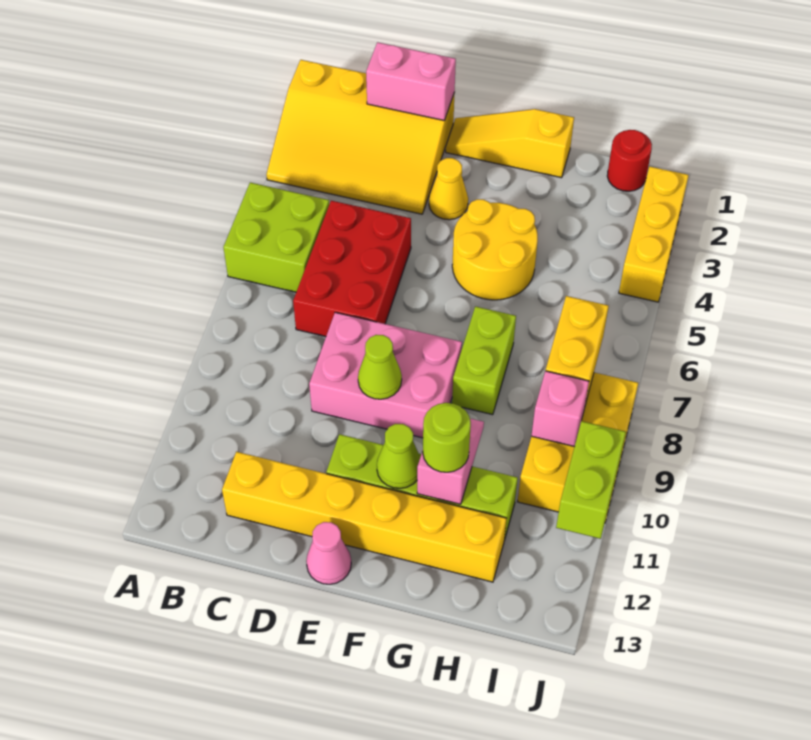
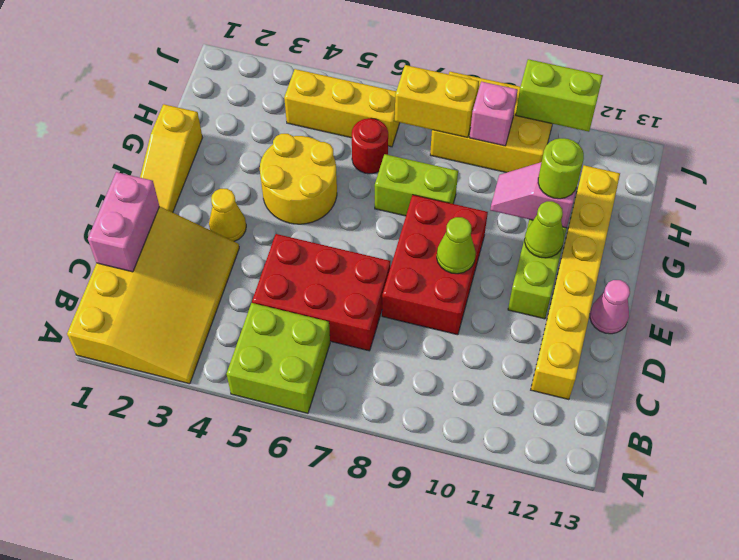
pink brick D8:F9 level 1 -> red brick D8:F9 level 1
red round brick I1 level 1 -> red round brick H6 level 1
yellow brick J2:J4 level 1 -> yellow brick I4:I6 level 1

